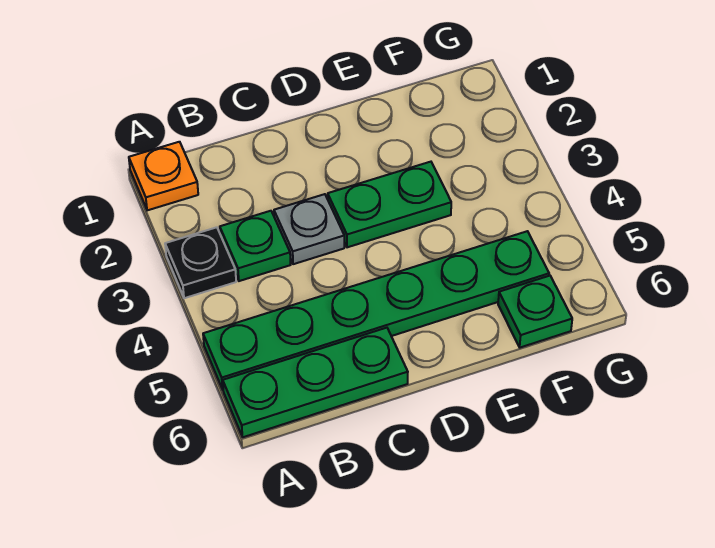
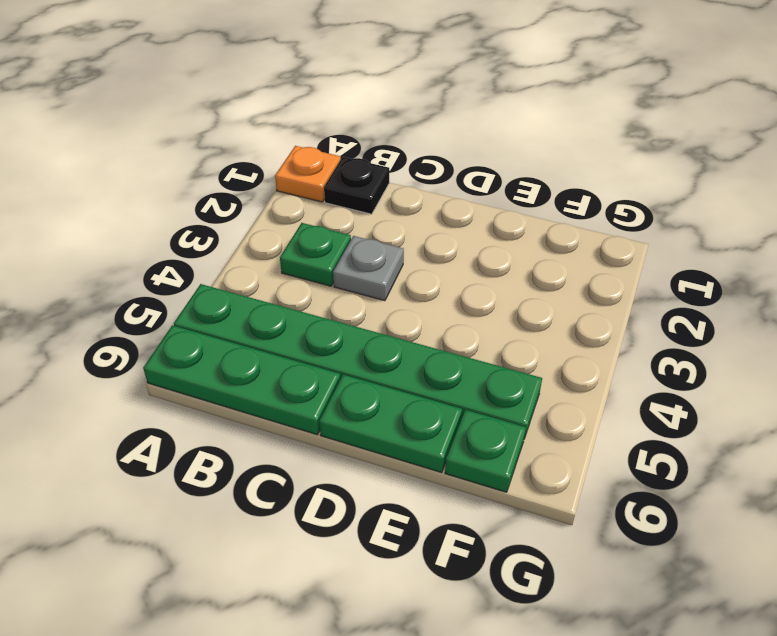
black plate A3 level 1 -> black plate B1 level 1
green plate D3:E3 level 1 -> green plate D6:E6 level 1

